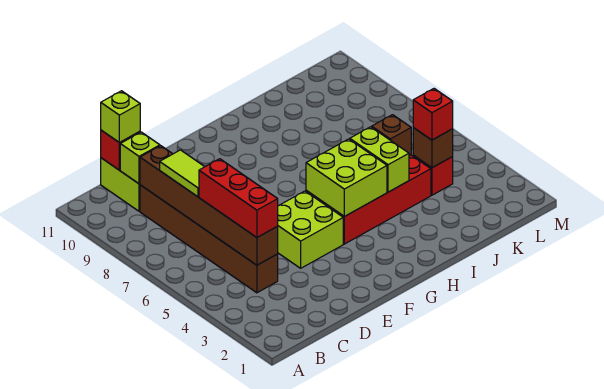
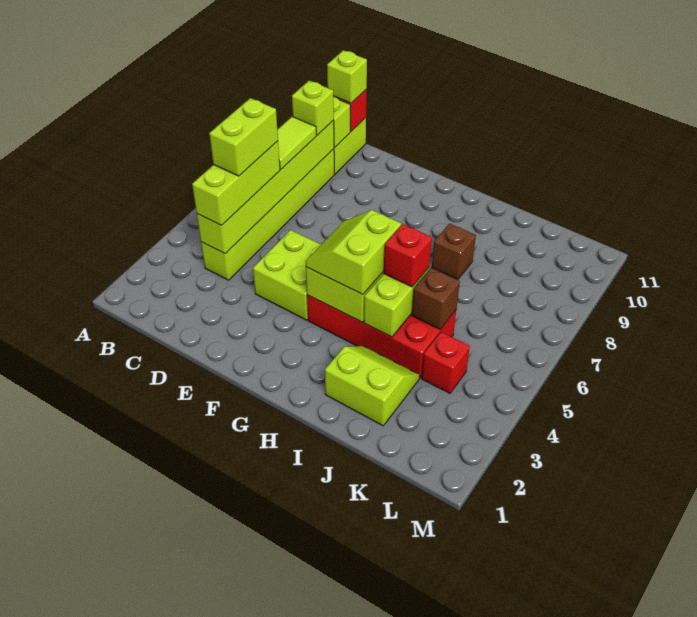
brown brick C4:C9 level 1 -> lime brick C4:C9 level 1
brown brick C4:C9 level 2 -> lime brick C4:C9 level 2
red brick C4:C6 level 3 -> lime brick C4:C6 level 3
none -> lime brick C5:C6 level 4
none -> lime brick C9 level 3
none -> lime slope G4:H5 level 3 top H
none -> lime slope I2:J3 level 1 top 2
brown brick K4 level 2 -> brown brick I8 level 1
red brick K4 level 3 -> red brick I5 level 3

